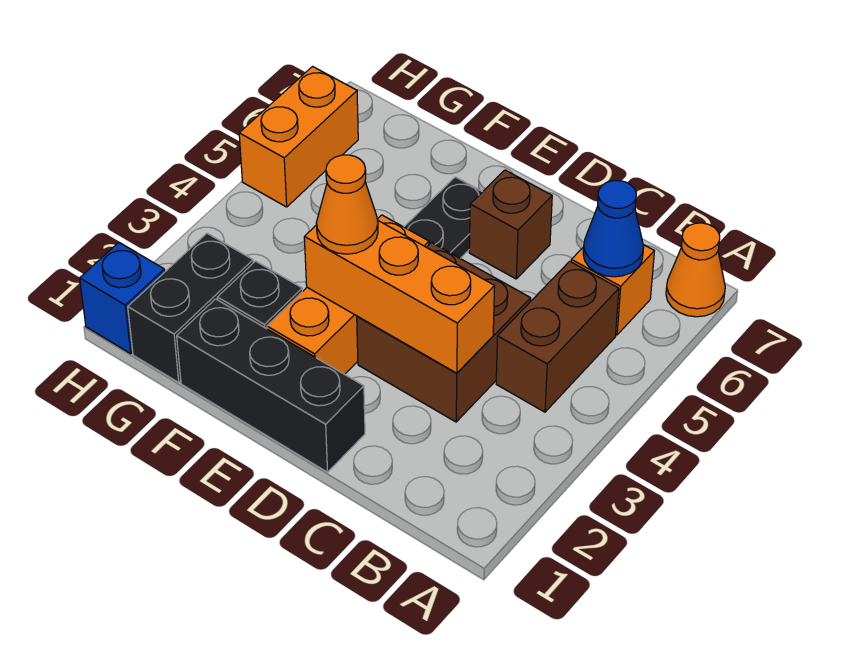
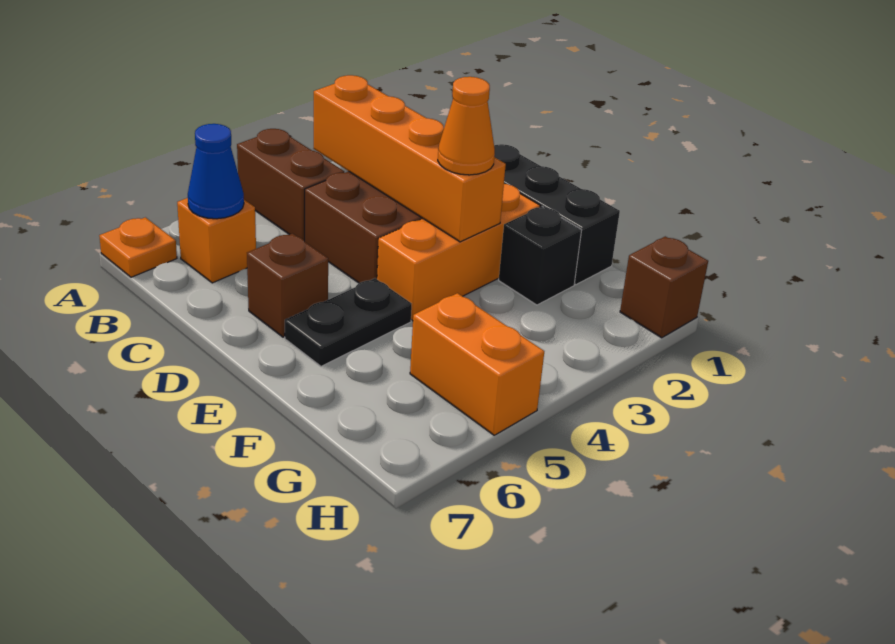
orange cone A7 level 1 -> orange plate A7 level 1
brown brick B4:B5 level 1 -> brown brick A4:B4 level 1
orange brick C3:E3 level 2 -> orange brick B3:E3 level 2
black brick G1:G2 level 1 -> none
blue brick H1 level 1 -> brown brick H1 level 1
orange brick H5:H6 level 1 -> orange brick G5:H5 level 1

